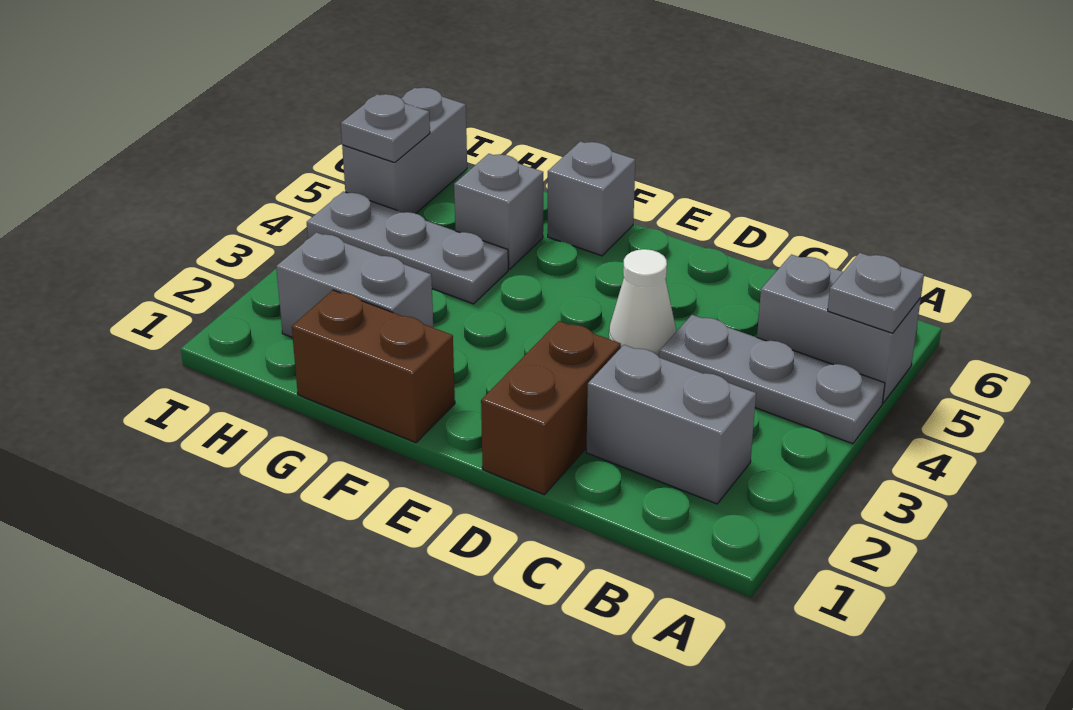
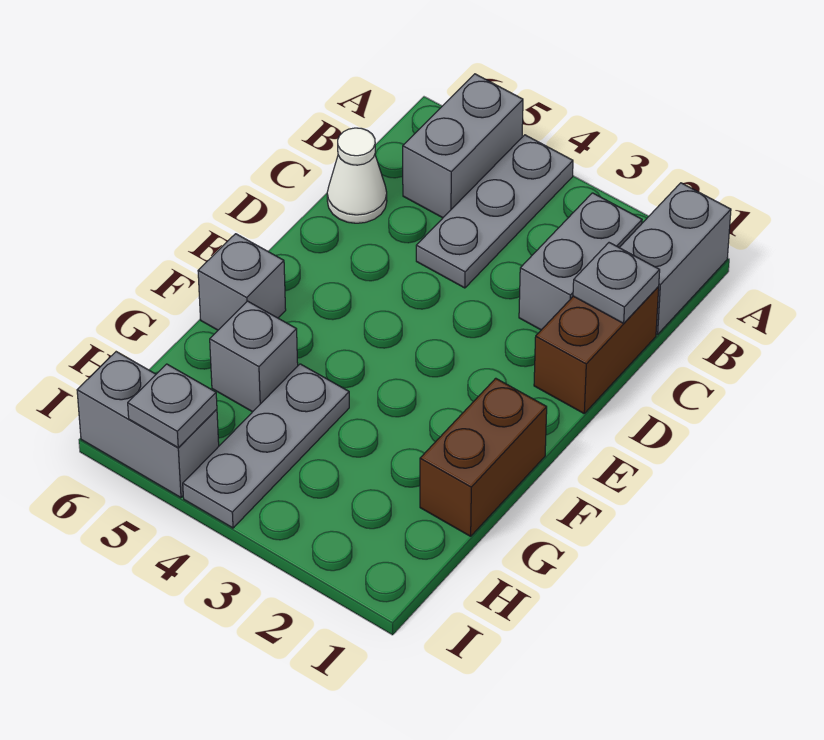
grey plate A5 level 2 -> grey plate C1 level 2
brown brick D1:D2 level 1 -> brown brick C1:D1 level 1
white cone D4 level 1 -> white cone C6 level 1
grey brick G2:H2 level 1 -> grey brick A1:B1 level 1

